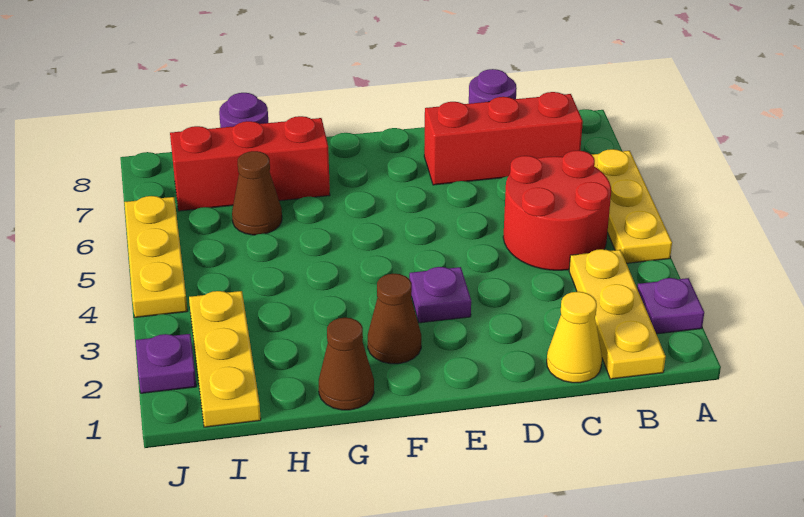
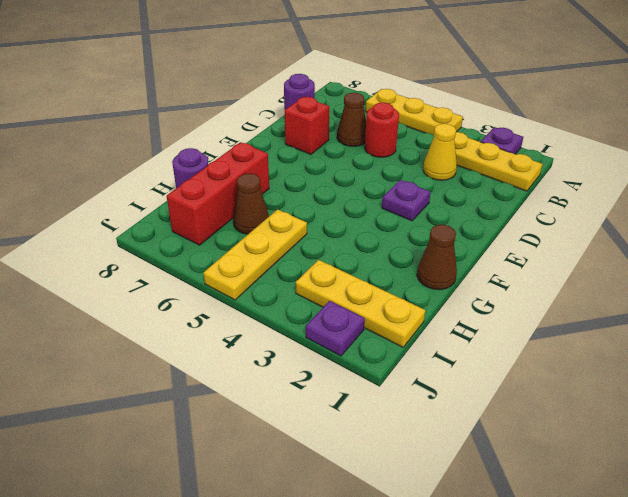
red round brick B4:C5 level 1 -> red round brick C5 level 1
red brick B7:D7 level 1 -> red brick D7 level 1
yellow cone C1 level 1 -> yellow cone C3 level 1
brown cone F2 level 1 -> brown cone C6 level 1
yellow plate J4:J6 level 1 -> yellow plate H5:J5 level 1

